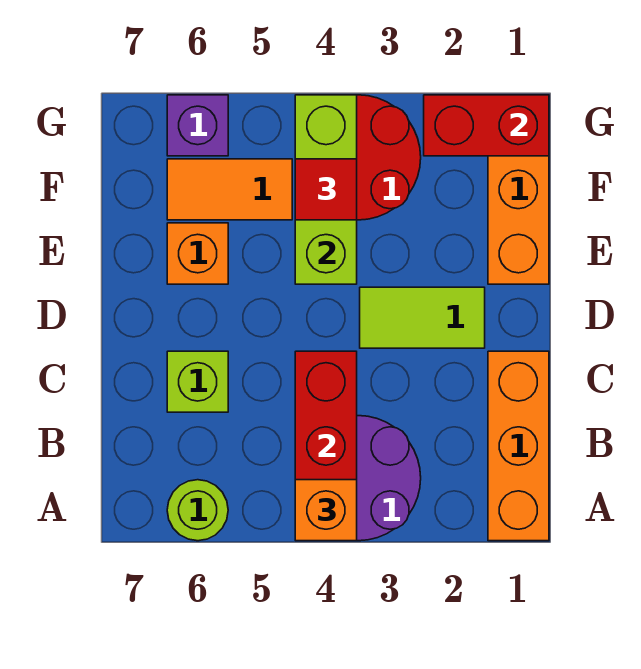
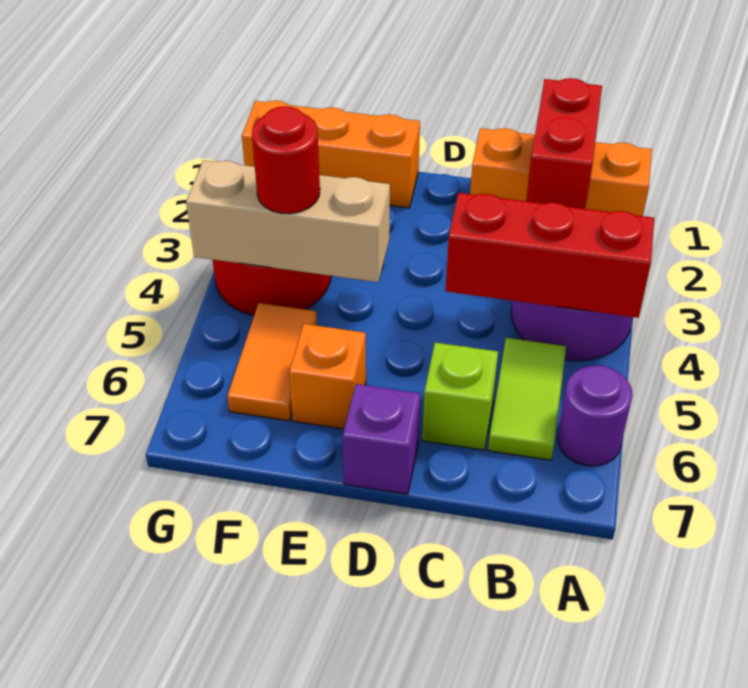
orange brick A4 level 3 -> none
lime round brick A6 level 1 -> purple round brick A6 level 1
lime tile D2:D3 level 1 -> lime tile B5:B6 level 1
lime brick E4:G4 level 2 -> tan brick E4:G4 level 2
red tile F4 level 3 -> red round brick F4 level 3
red brick G1:G2 level 2 -> red brick B1:B2 level 2
purple brick G6 level 1 -> purple brick D7 level 1

